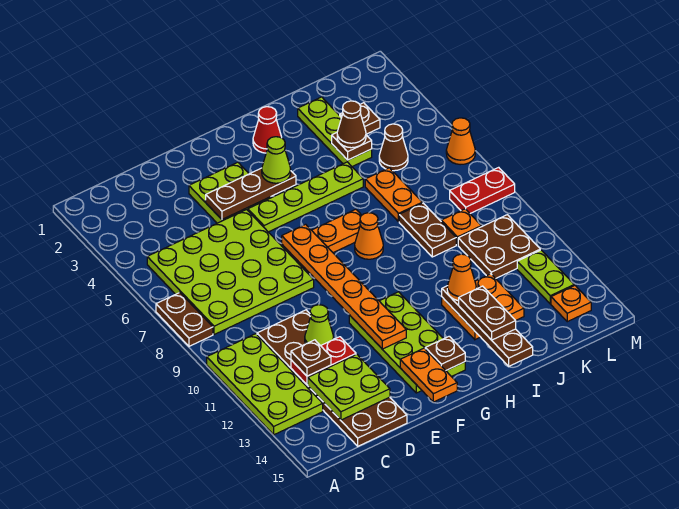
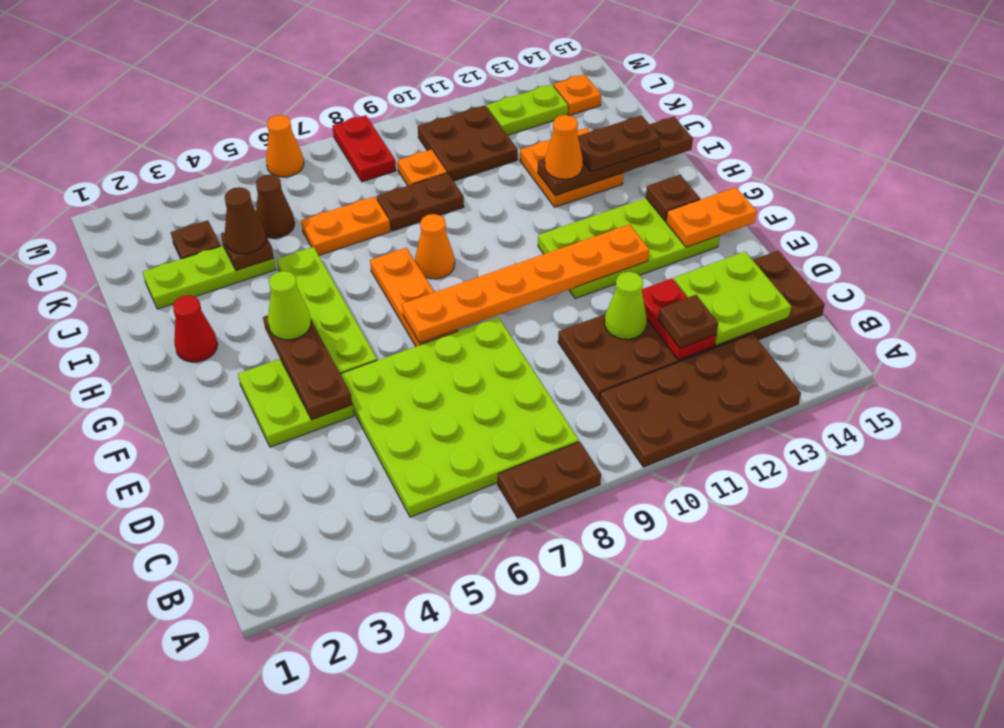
lime plate A10:B13 level 1 -> brown plate A10:B13 level 1

